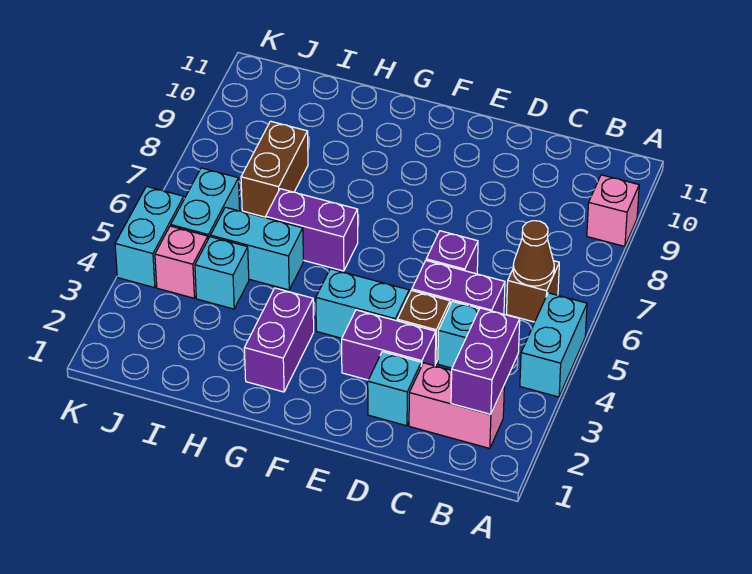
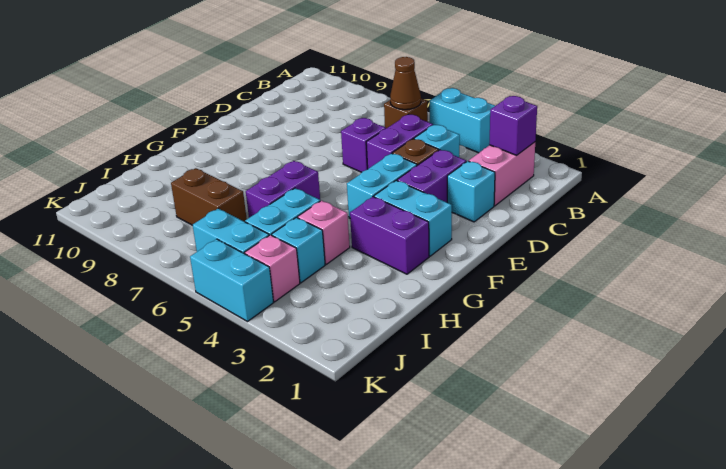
pink brick A9 level 1 -> pink brick H4 level 1
purple brick B2:B3 level 2 -> purple brick B2 level 2
none -> cyan brick F2:F3 level 1

